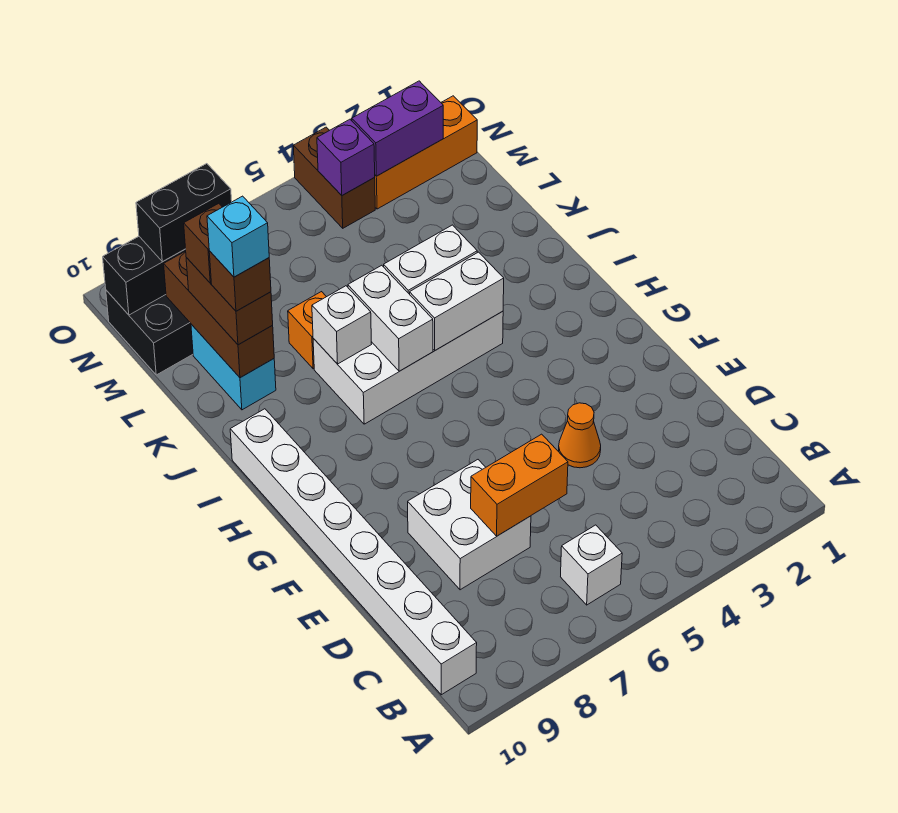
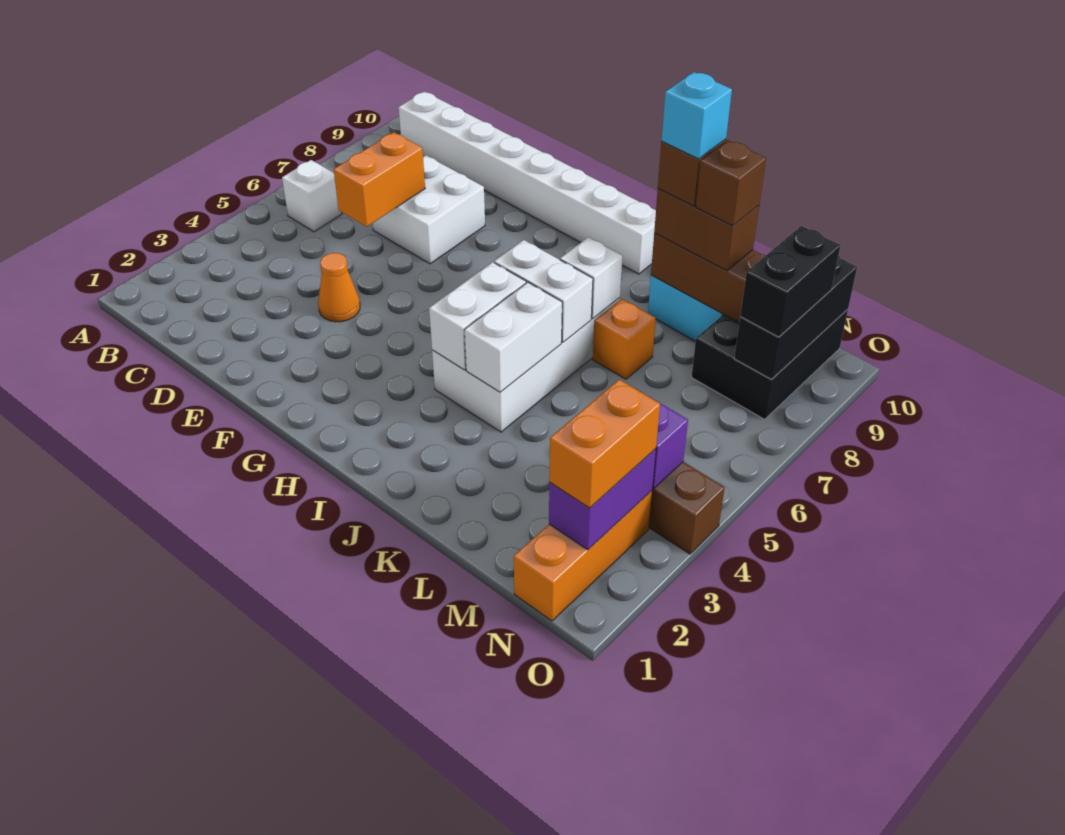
none -> orange brick N2:N3 level 3

